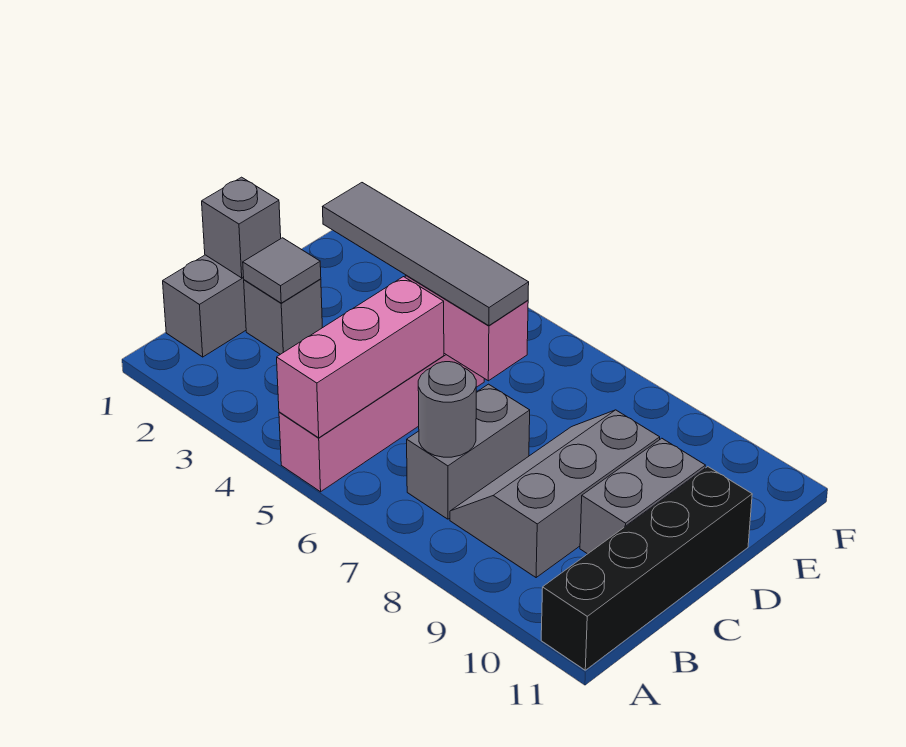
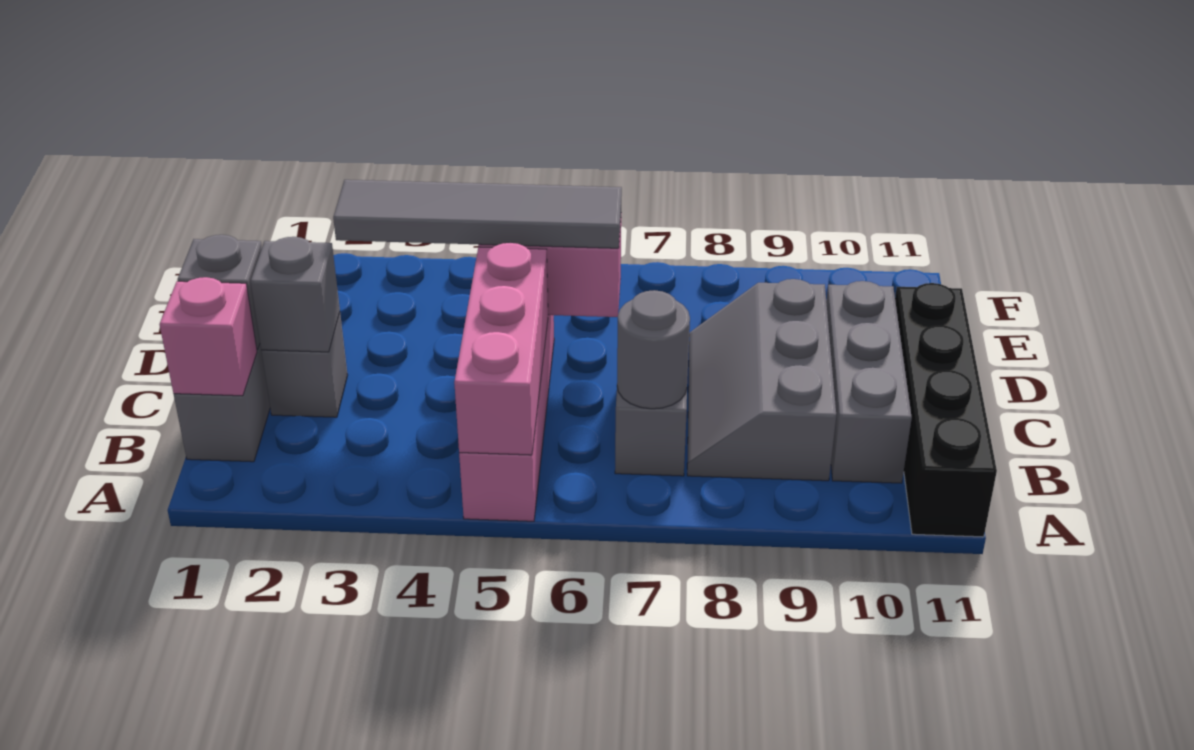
none -> pink brick B1 level 2
grey tile C2 level 2 -> grey brick C2 level 2
grey brick C10:D10 level 1 -> grey brick B10:D10 level 1

